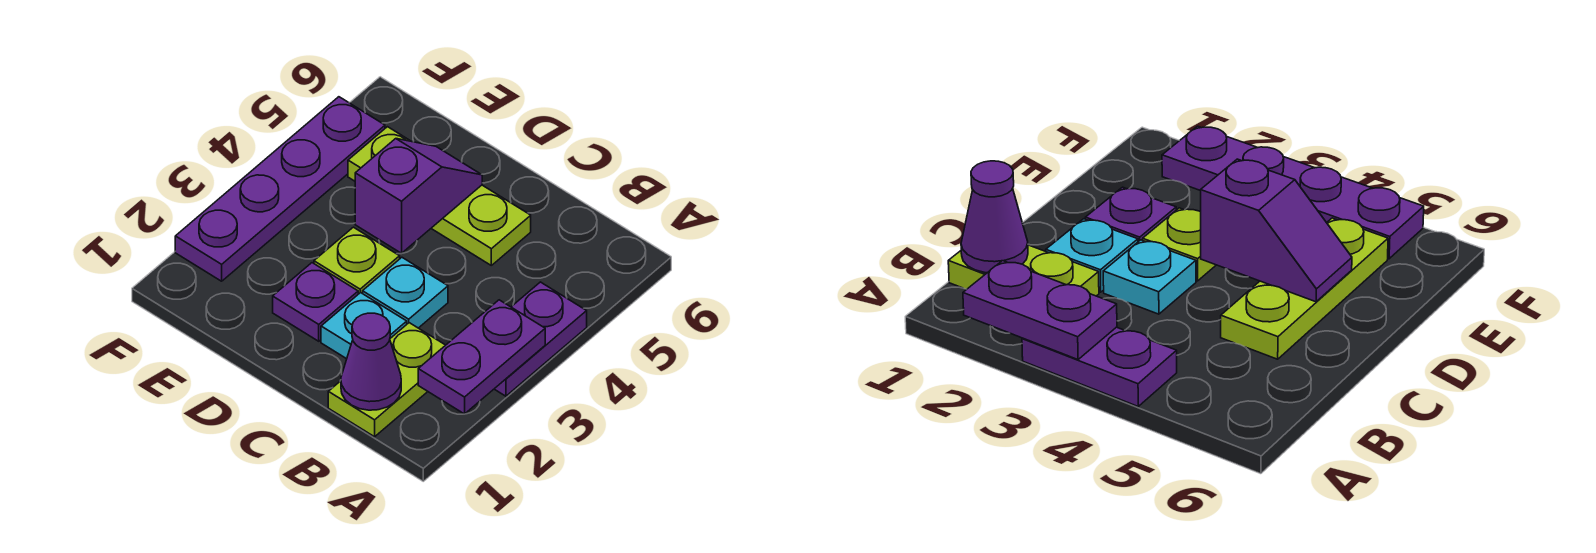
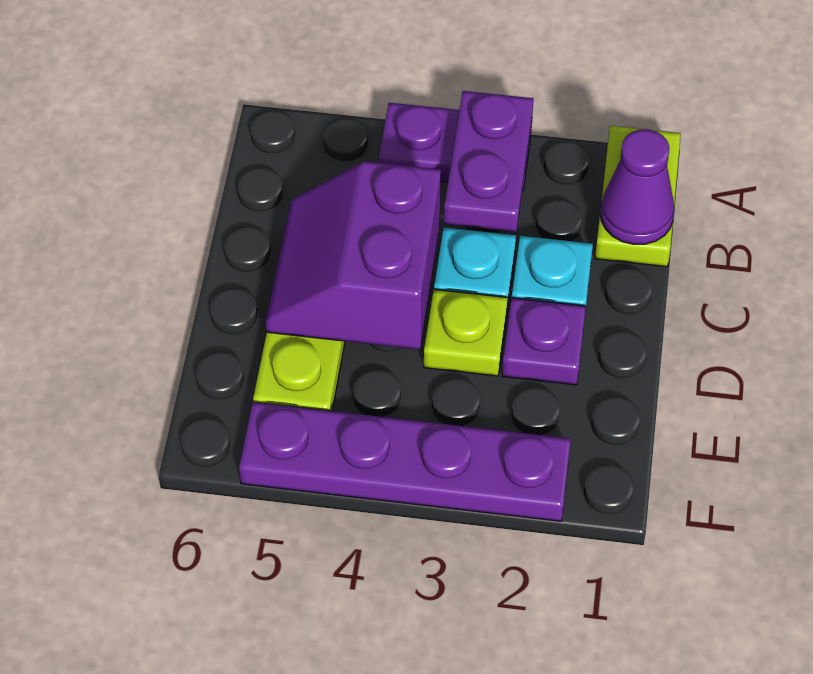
purple plate A2:A3 level 2 -> purple plate A3:B3 level 2
lime plate B1:B2 level 1 -> lime plate A1:B1 level 1
purple slope D4:D5 level 2 top 4 -> purple slope C4:D5 level 2 top 4

